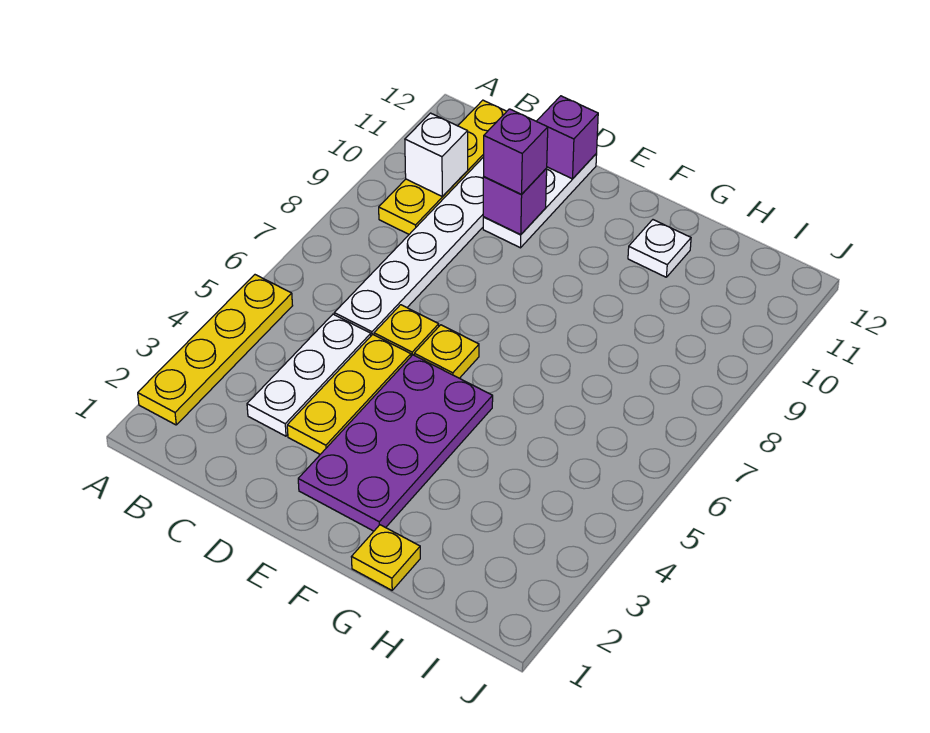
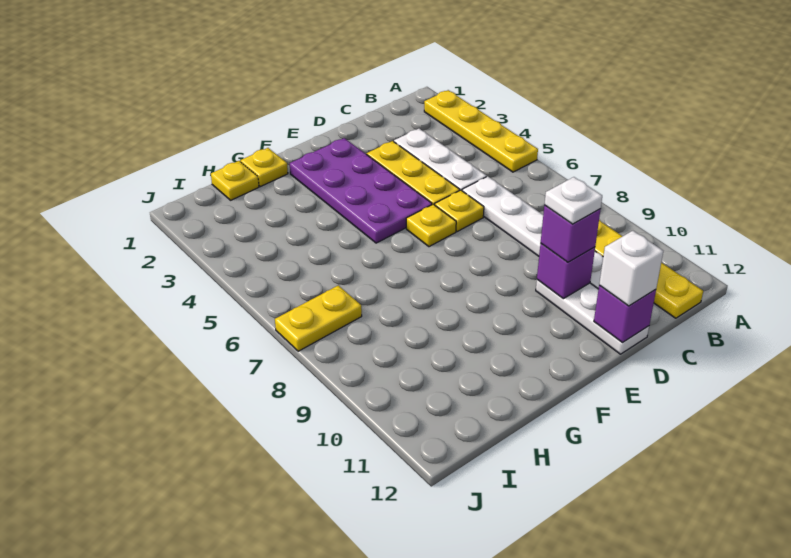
white brick B10 level 2 -> white brick D12 level 3
white plate G11 level 1 -> white plate D10 level 4
none -> yellow plate H1 level 1
none -> yellow plate I7:J7 level 1

